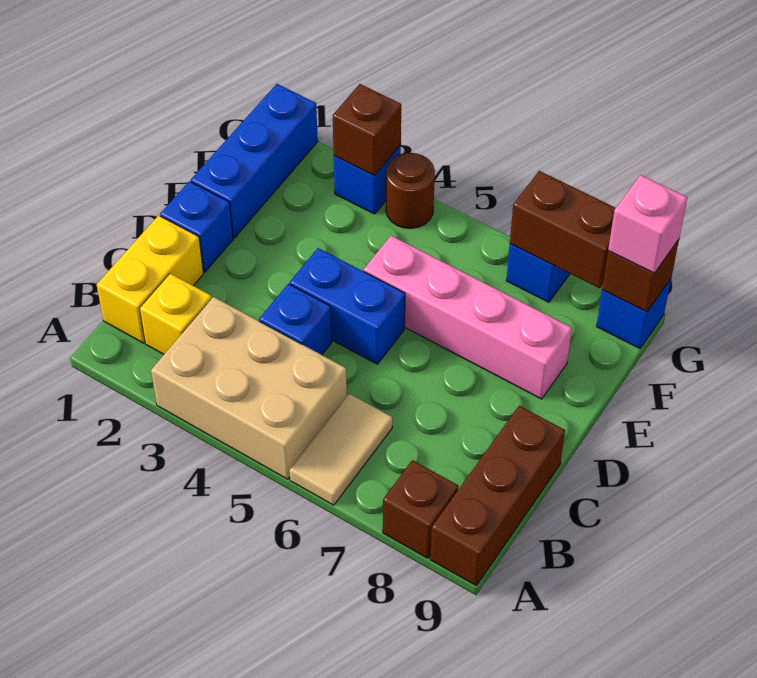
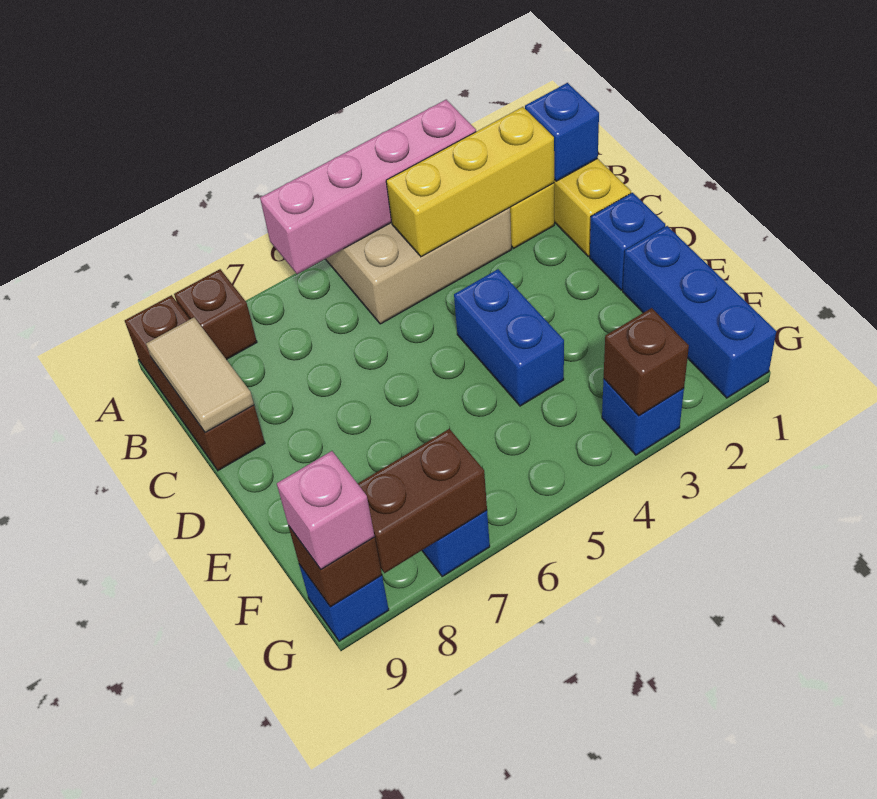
tan tile A6:B6 level 1 -> tan tile B9:C9 level 2
none -> yellow brick B2:B4 level 2
blue brick C4 level 1 -> blue brick B1 level 2
blue brick D4:D5 level 1 -> blue brick D4:E4 level 1
pink brick E5:E8 level 1 -> pink brick A3:A6 level 2
brown round brick G4 level 1 -> none

